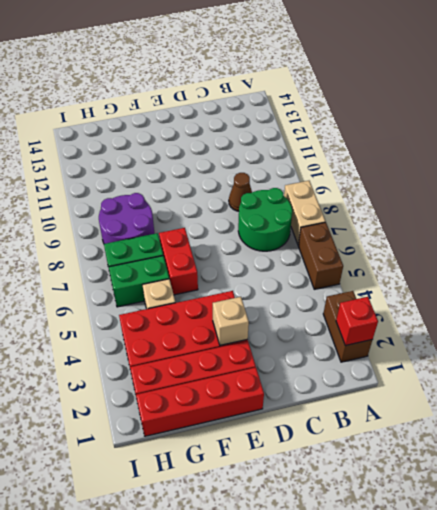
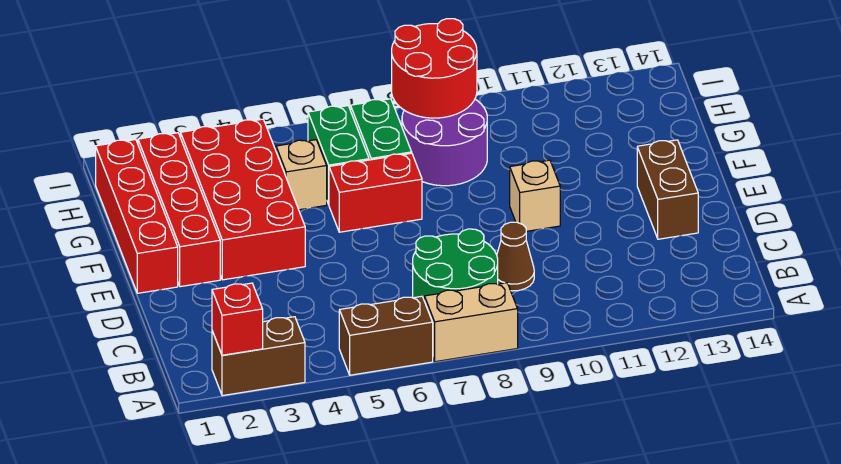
none -> brown brick D13:E13 level 1
tan brick E3 level 2 -> tan brick E10 level 1
none -> red round brick H8:I9 level 2

